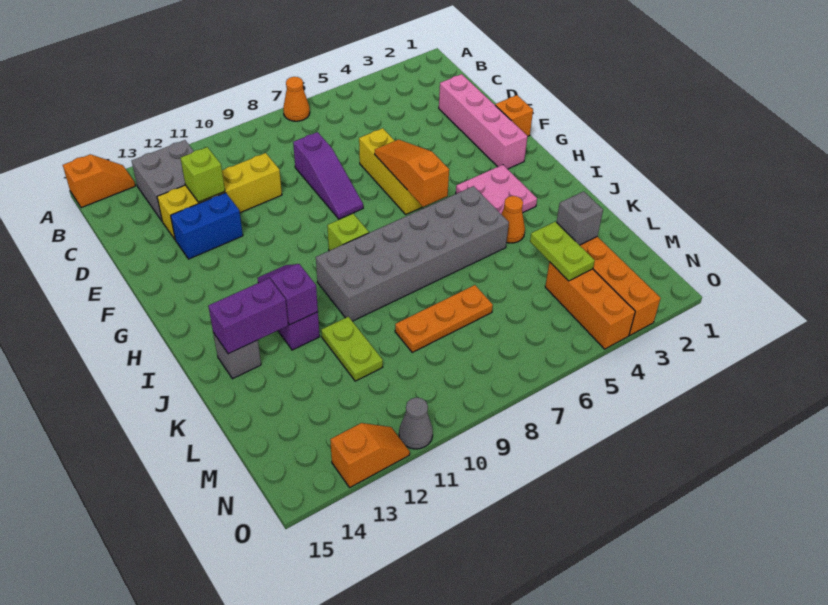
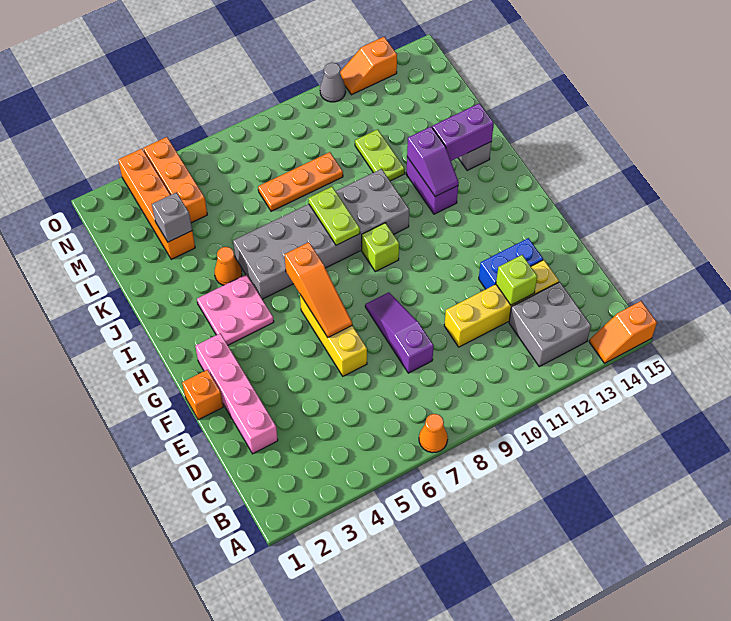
lime plate L4:M4 level 2 -> lime plate I8:J8 level 2

